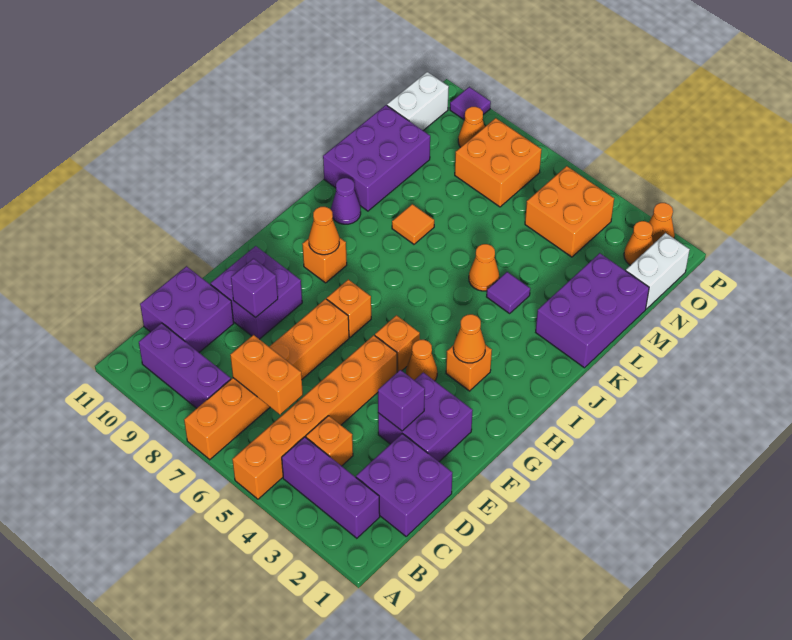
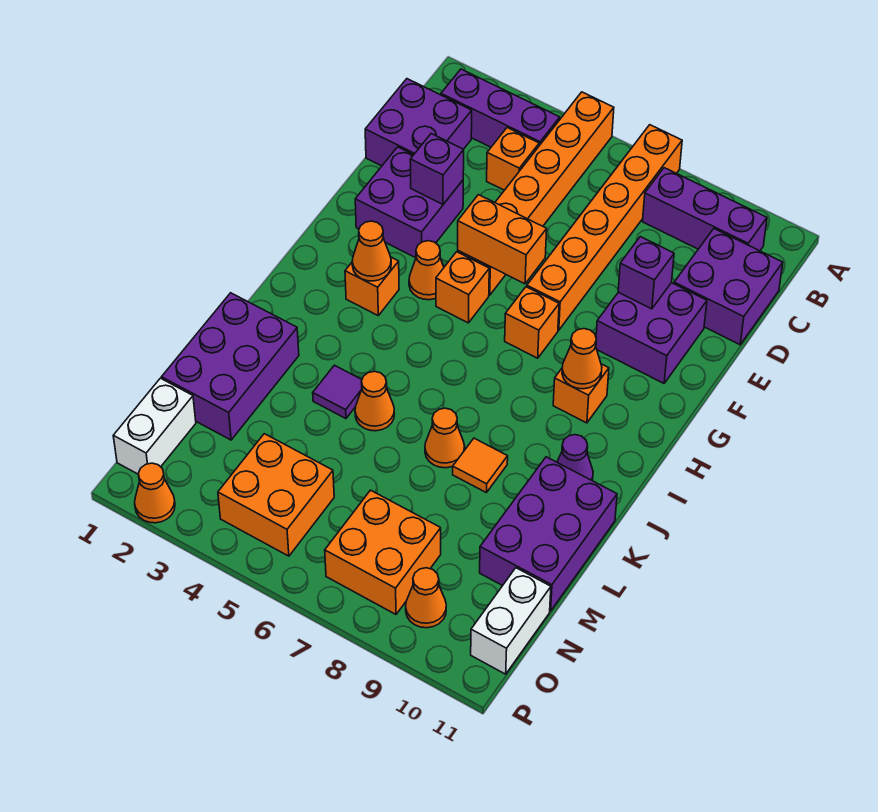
orange brick C6:C7 level 2 -> orange brick F5:F6 level 2
orange cone O2 level 1 -> orange cone K7 level 1
purple tile P10 level 1 -> none

